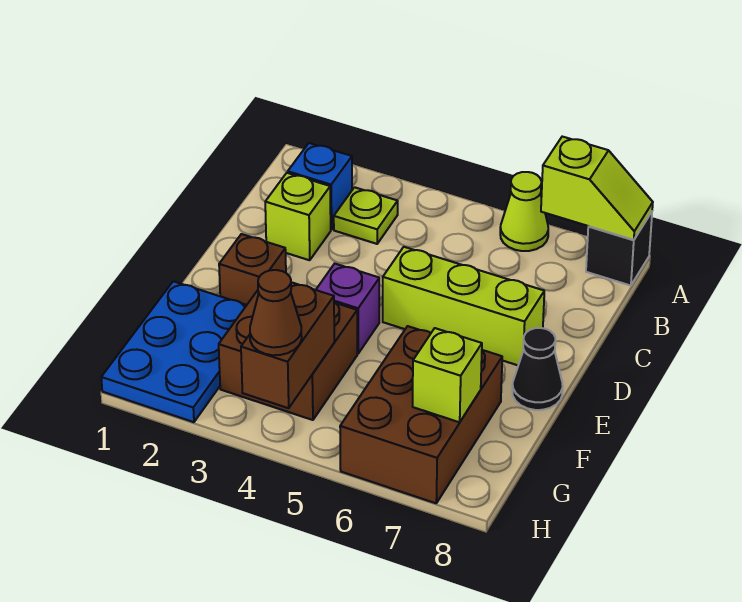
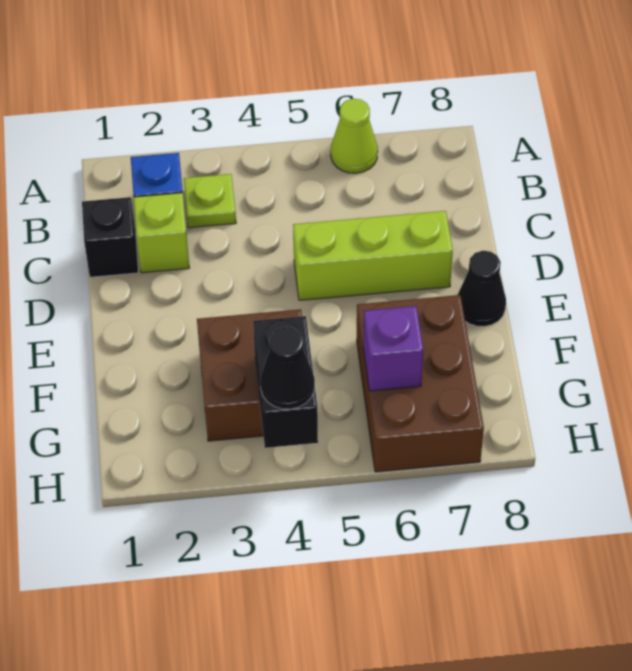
lime slope A7:A8 level 2 top 7 -> none
black brick A8 level 1 -> black brick C1 level 1
brown brick E2 level 1 -> none
purple brick E4 level 1 -> purple brick G6 level 2
blue plate F1:H2 level 1 -> none
brown brick G4:H4 level 2 -> black brick G4:H4 level 2
lime brick G7 level 2 -> none
brown cone H4 level 3 -> black cone H4 level 3

